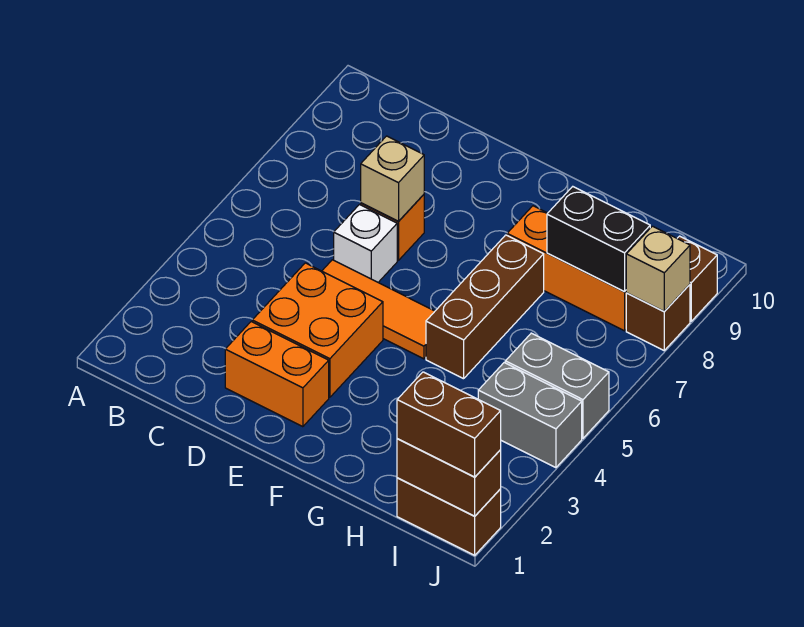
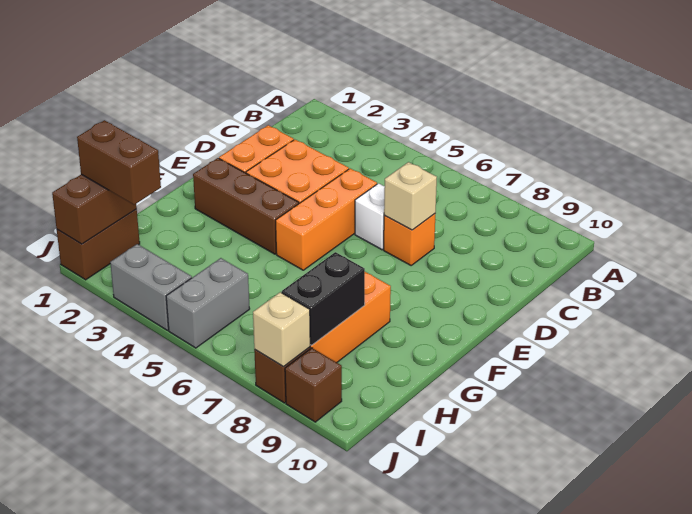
orange tile D5:F5 level 1 -> orange brick D5:F5 level 1
brown brick G5:G7 level 1 -> brown brick F2:F4 level 1
brown brick I1:J1 level 3 -> brown brick I1:I2 level 3
grey brick I4:J4 level 1 -> grey brick J3:J4 level 1

